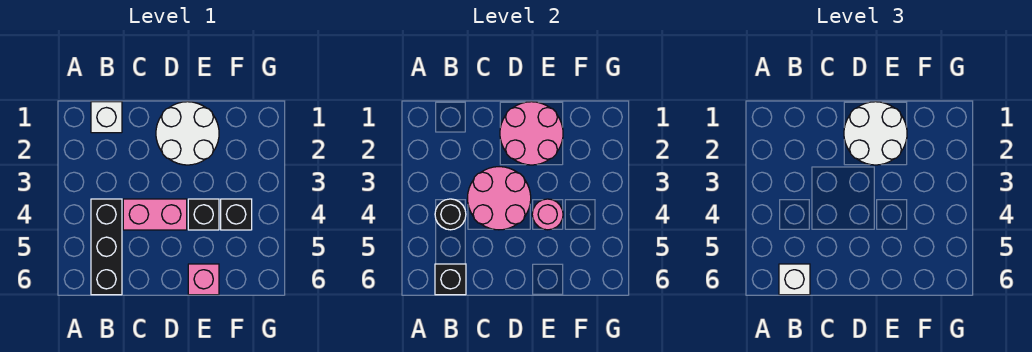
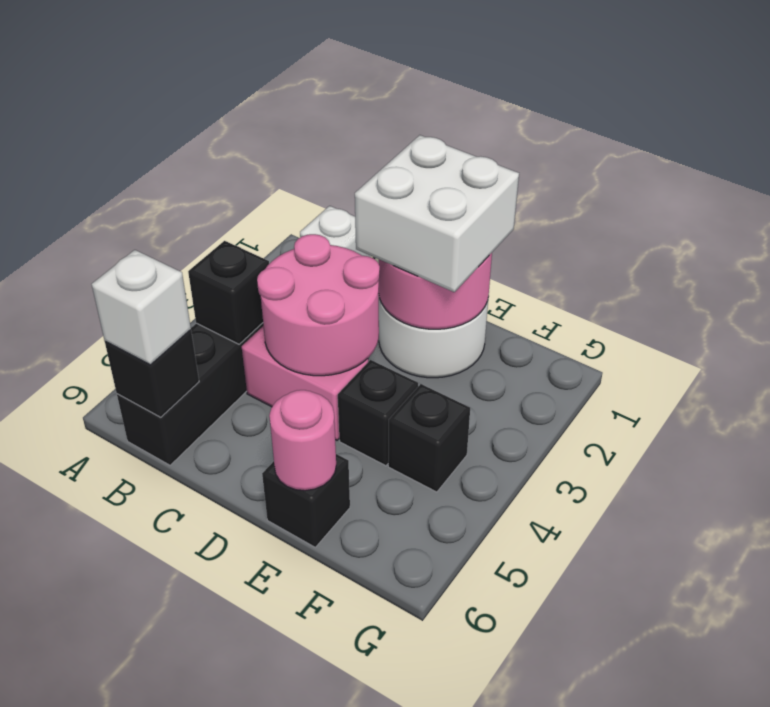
black round brick B4 level 2 -> black brick B4 level 2
white round brick D1:E2 level 3 -> white brick D1:E2 level 3
pink round brick E4 level 2 -> pink round brick E6 level 2
pink brick E6 level 1 -> black brick E6 level 1

